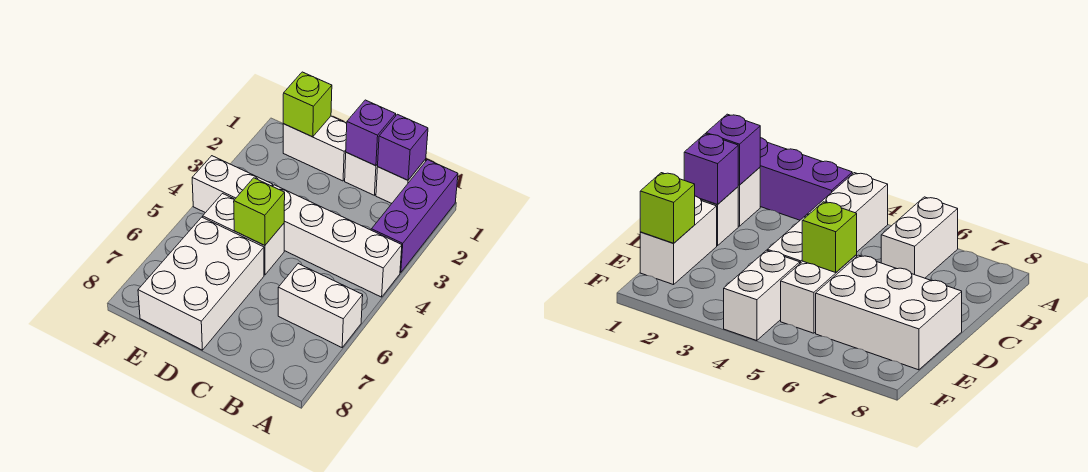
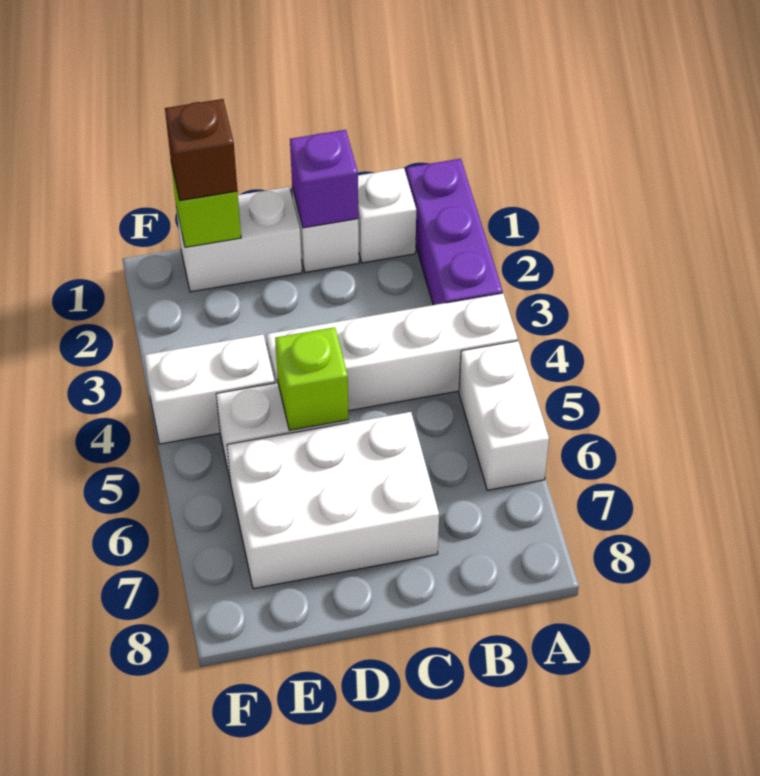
white brick A6:B6 level 1 -> white brick A5:A6 level 1
purple brick B1 level 2 -> none
white brick D6:E8 level 1 -> white brick C6:E7 level 1
none -> brown brick E1 level 3

